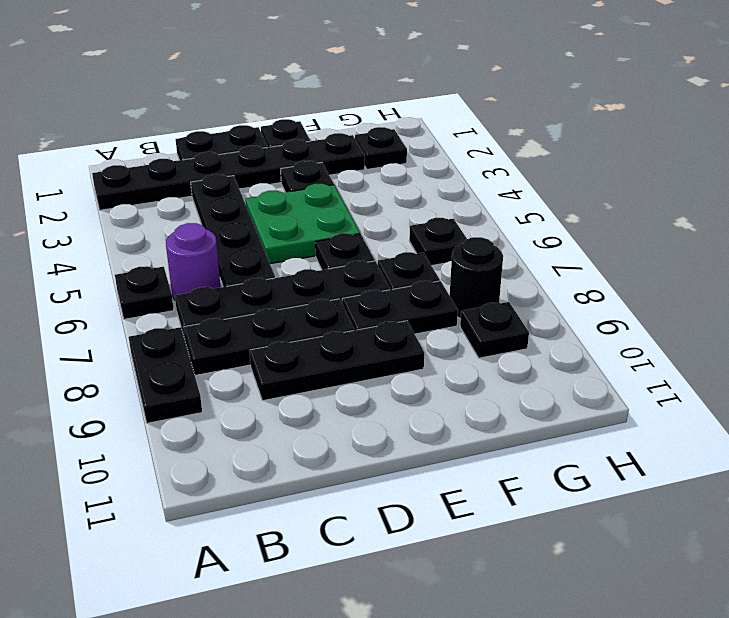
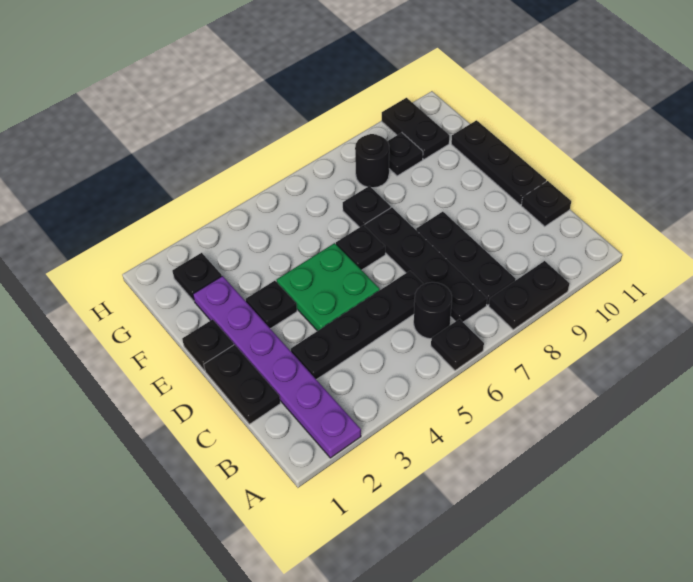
black plate A2:F2 level 1 -> purple plate A2:F2 level 1
purple round brick B6 level 1 -> black round brick B6 level 1
black plate C9:E9 level 1 -> black plate D11:F11 level 1
black plate E8:F8 level 1 -> black plate G10:H10 level 1
black plate G6 level 1 -> black plate C11 level 1

